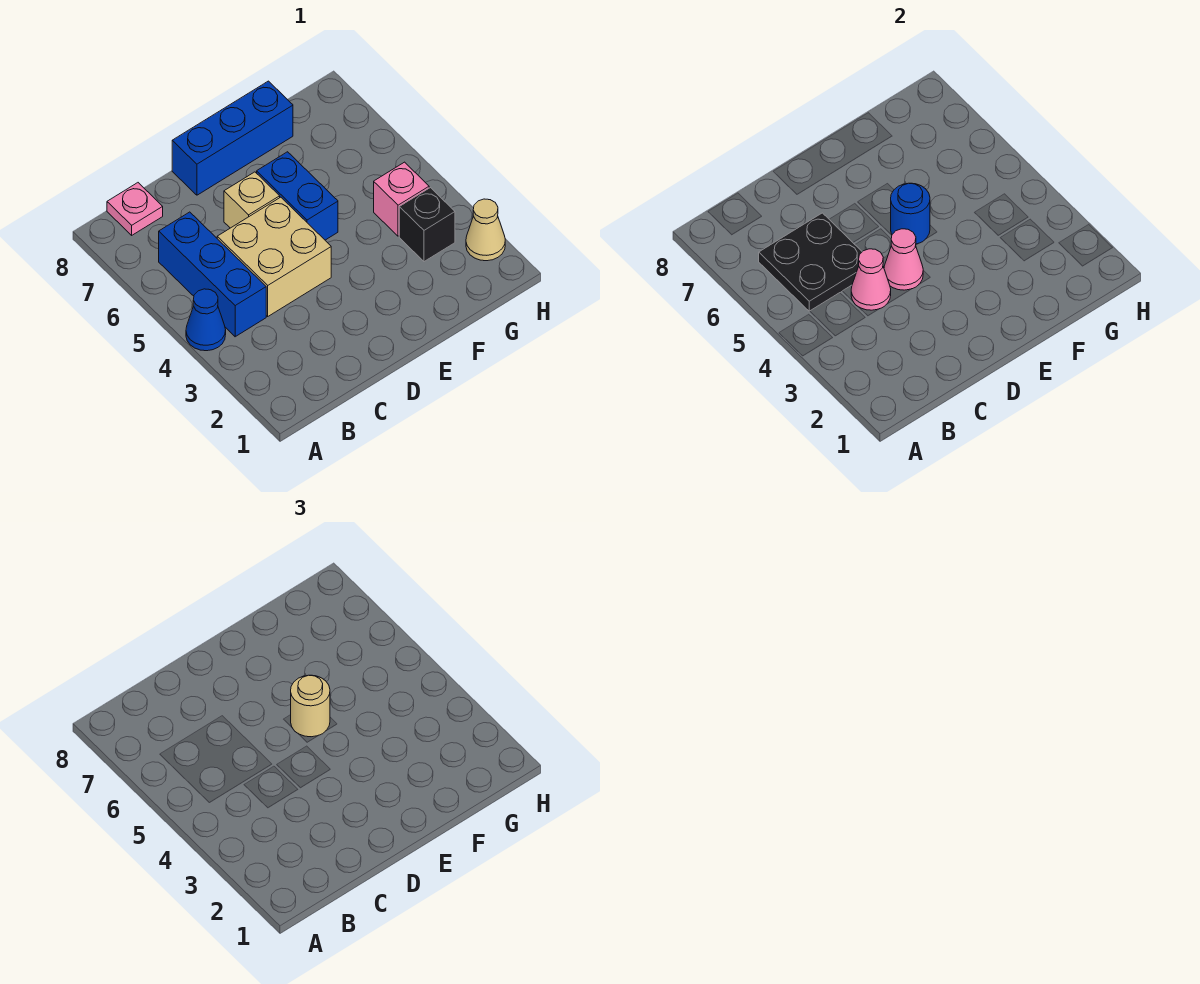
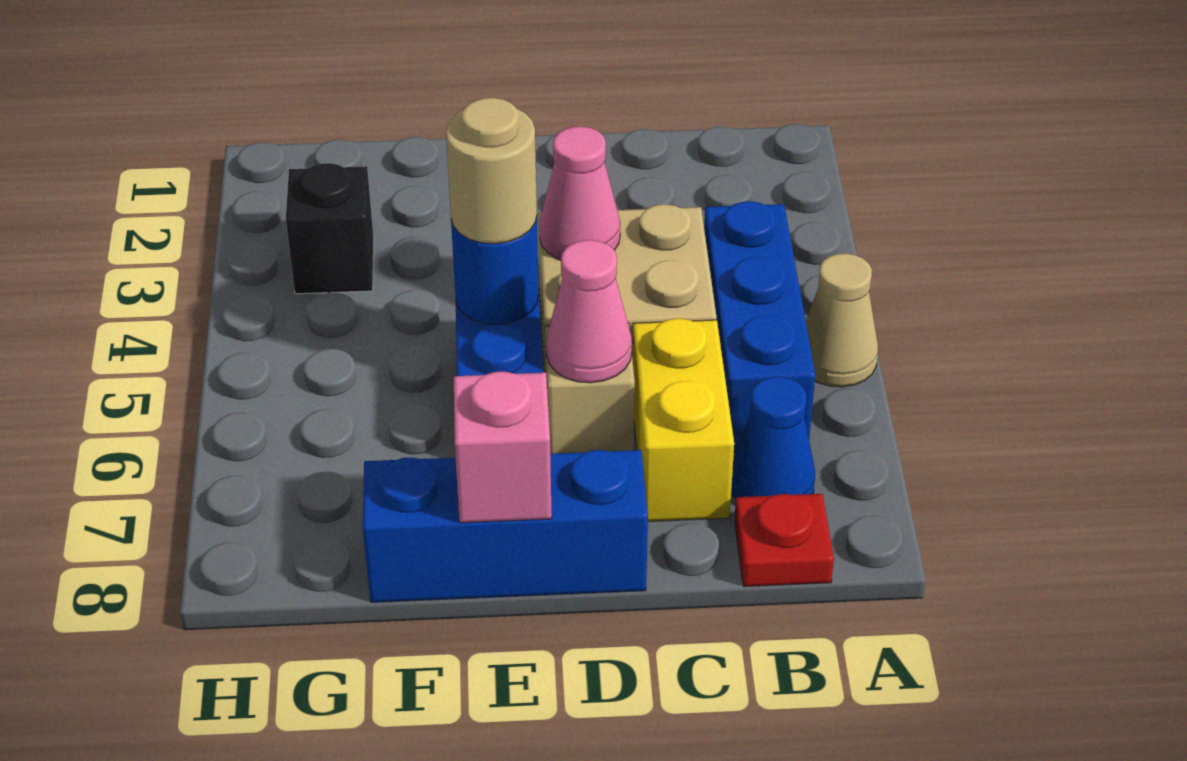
blue cone A4 level 1 -> blue cone B7 level 1
black plate B5:C6 level 2 -> none
pink plate B8 level 1 -> red plate B8 level 1
pink cone C4 level 2 -> pink cone D6 level 2
none -> yellow brick C6:C7 level 1
pink brick G4 level 1 -> pink brick E8 level 2
tan cone H2 level 1 -> tan cone A5 level 1

